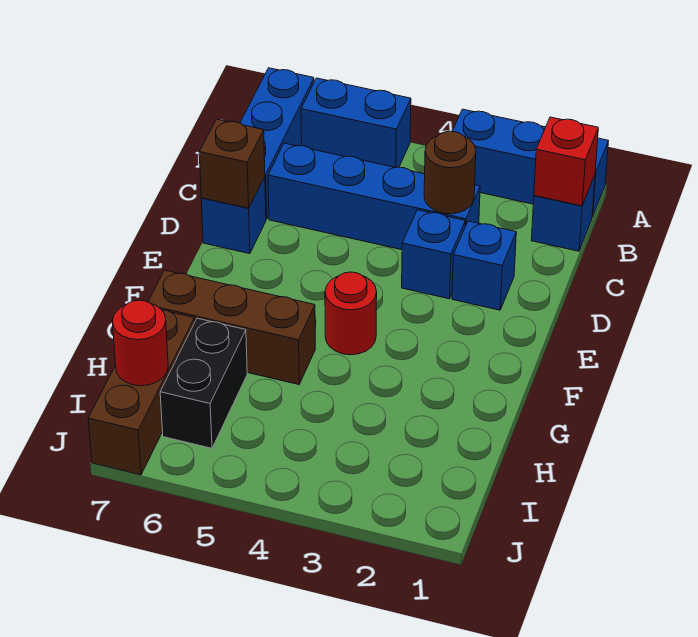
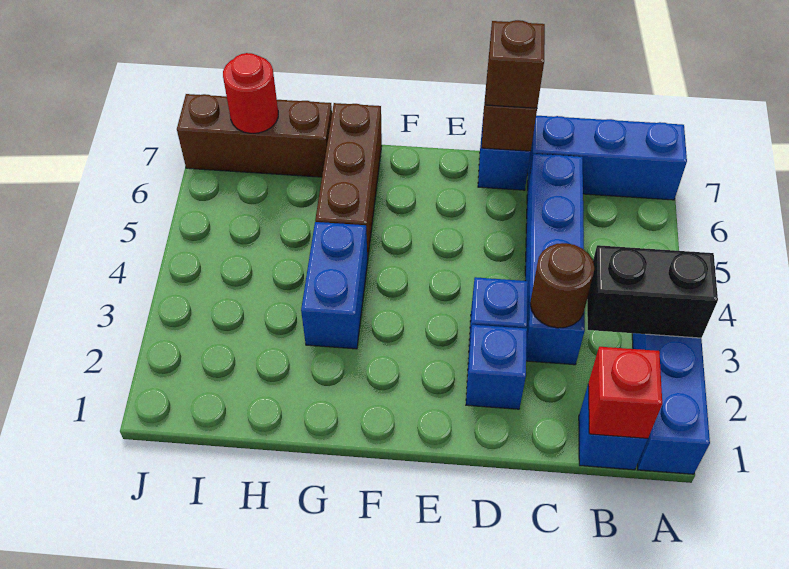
blue brick A5:A6 level 1 -> blue brick G3:G4 level 1
none -> brown brick D7 level 3
red round brick F4 level 1 -> none
black brick H6:I6 level 1 -> black brick A3:B3 level 2

